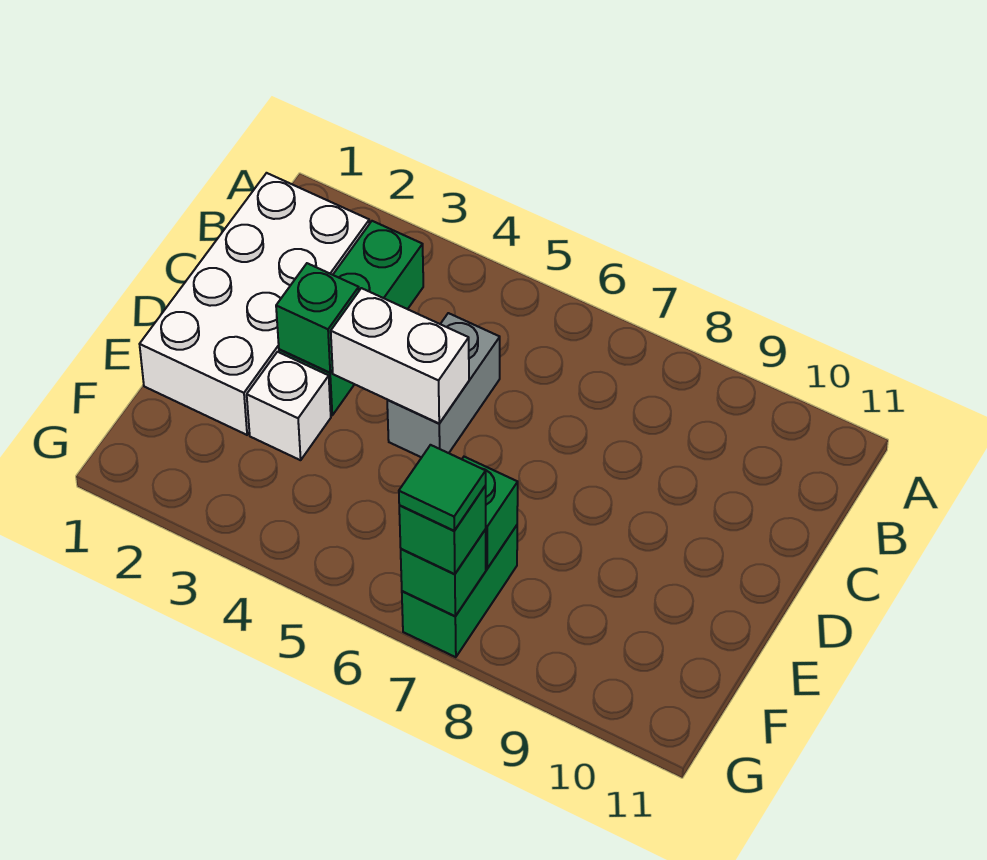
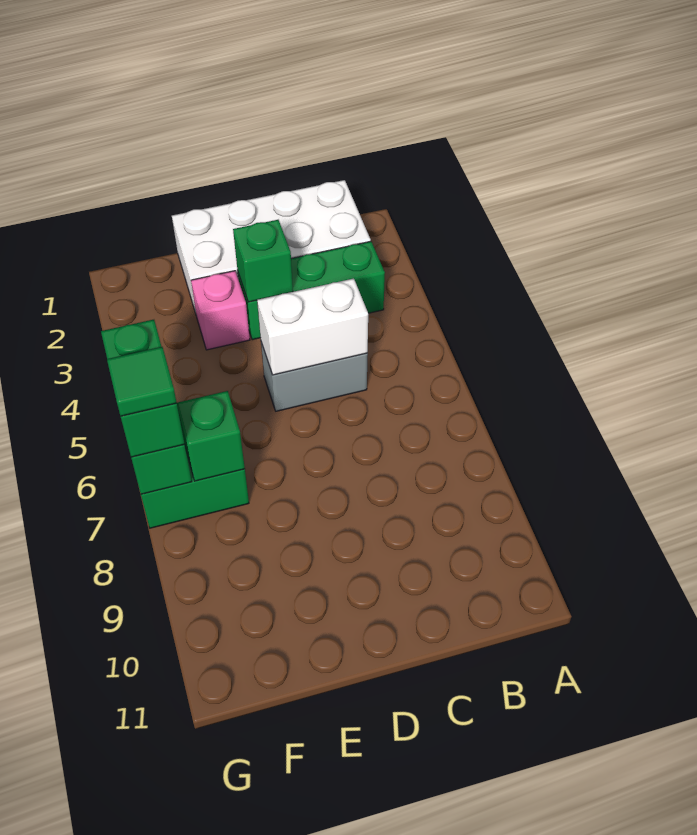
white brick D4:D5 level 2 -> white brick C5:D5 level 2
white brick E3 level 1 -> pink brick E3 level 1
green brick G7 level 3 -> green brick G6:G7 level 3

